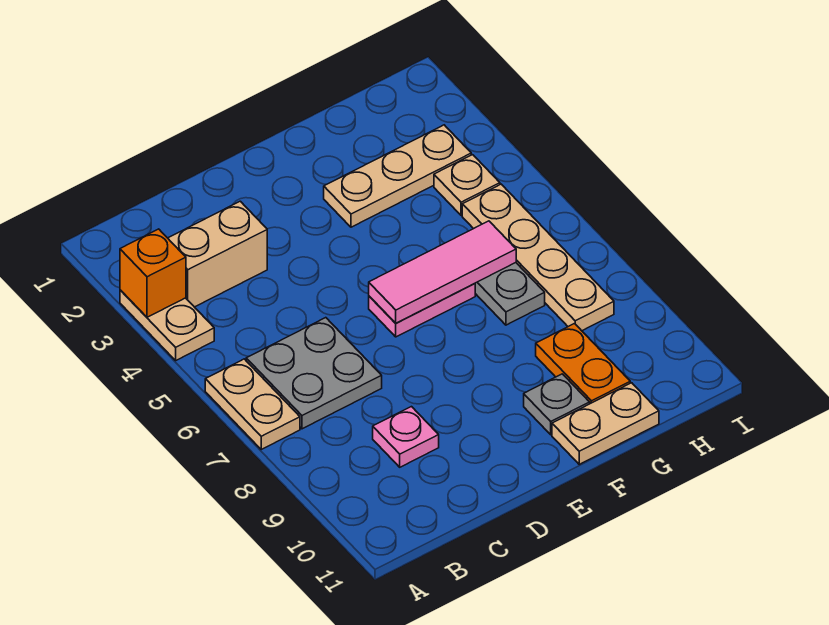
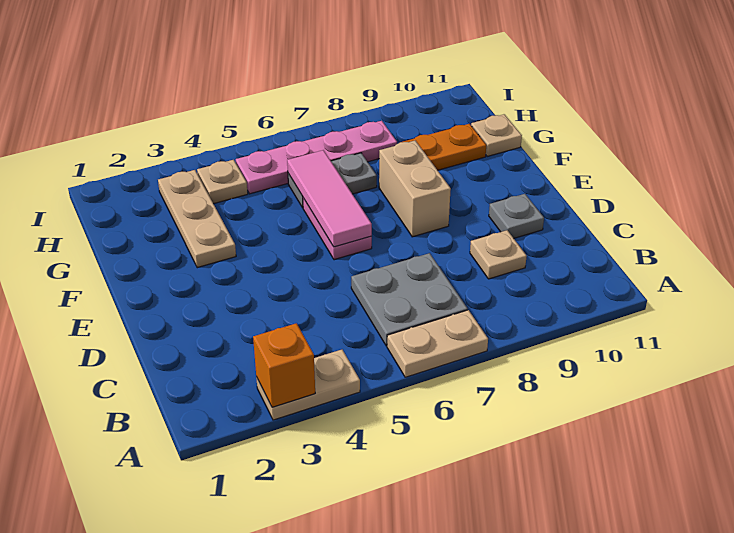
tan brick B3:C3 level 1 -> tan brick E8:F8 level 1
pink plate C9 level 1 -> tan plate C9 level 1
grey plate F10 level 1 -> grey plate D10 level 1
tan plate F11:G11 level 1 -> tan plate G11 level 1
tan plate H5:H8 level 1 -> pink plate H5:H8 level 1

